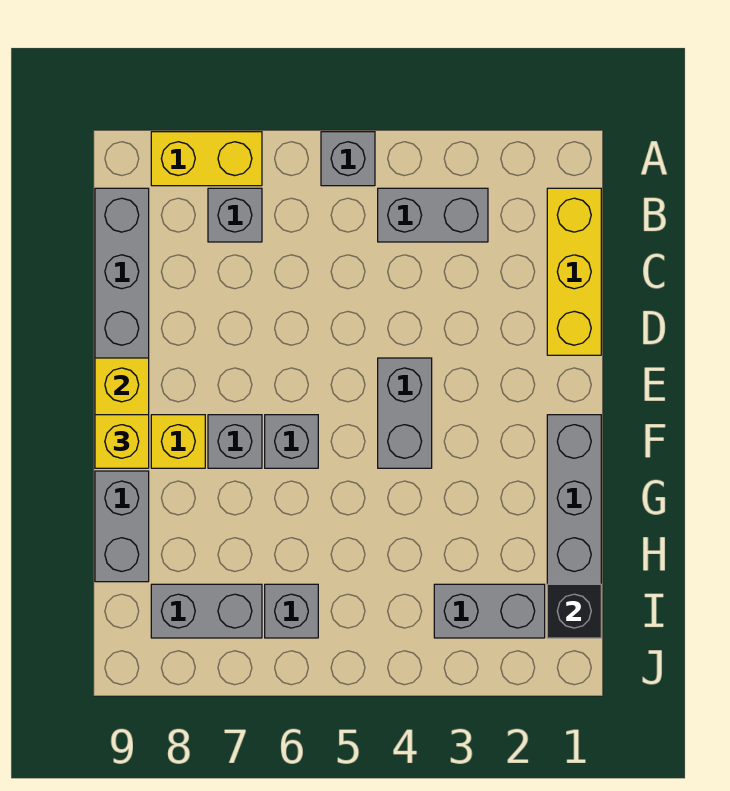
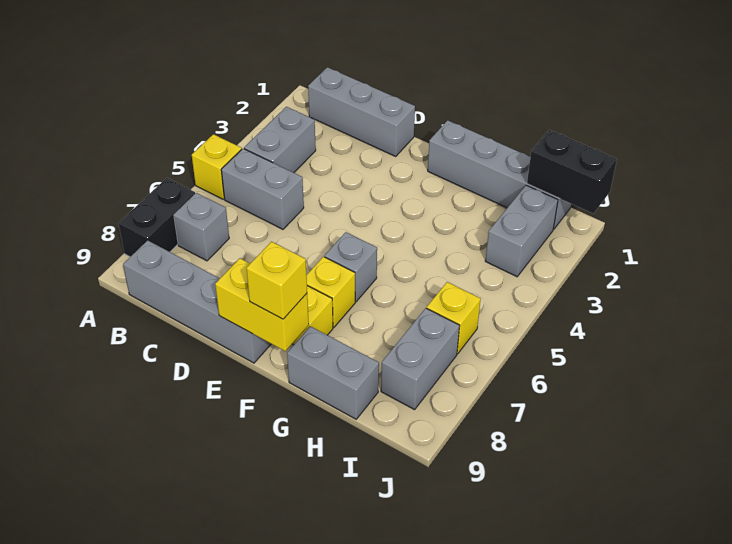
grey brick A5 level 1 -> yellow brick A5 level 1
yellow brick A7:A8 level 1 -> black brick A7:A8 level 1
yellow brick B1:D1 level 1 -> grey brick B1:D1 level 1
grey brick E4:F4 level 1 -> grey brick B5:C5 level 1
grey brick F7 level 1 -> yellow brick F7 level 1
black brick I1 level 2 -> black brick I1:J1 level 2
grey brick I6 level 1 -> yellow brick I6 level 1

